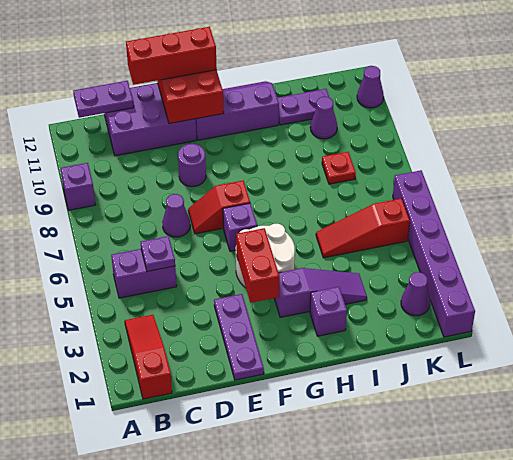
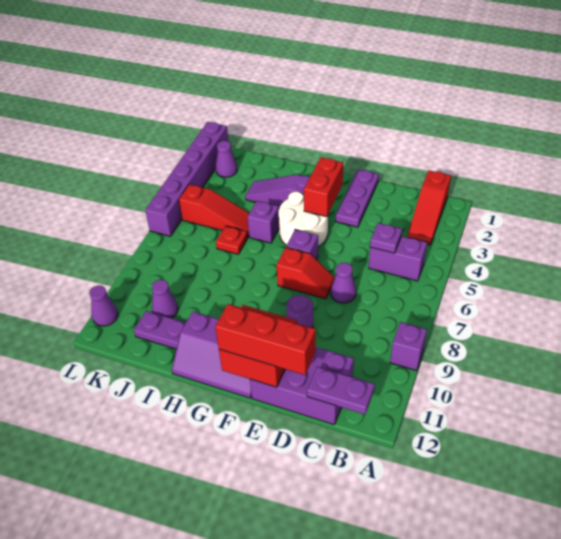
purple brick H2 level 1 -> purple brick H5 level 1
red plate J8 level 1 -> red plate I6 level 1

